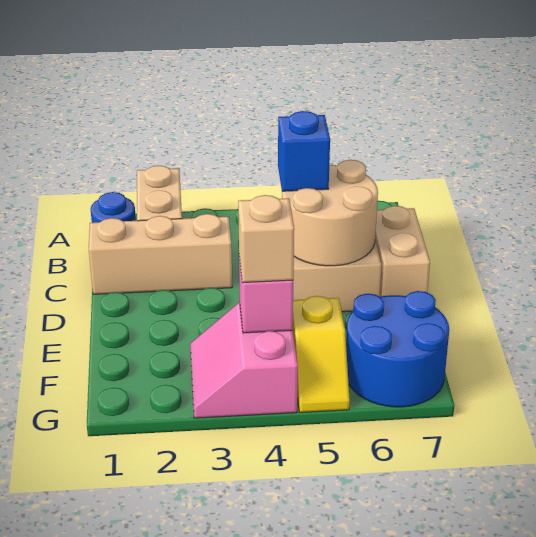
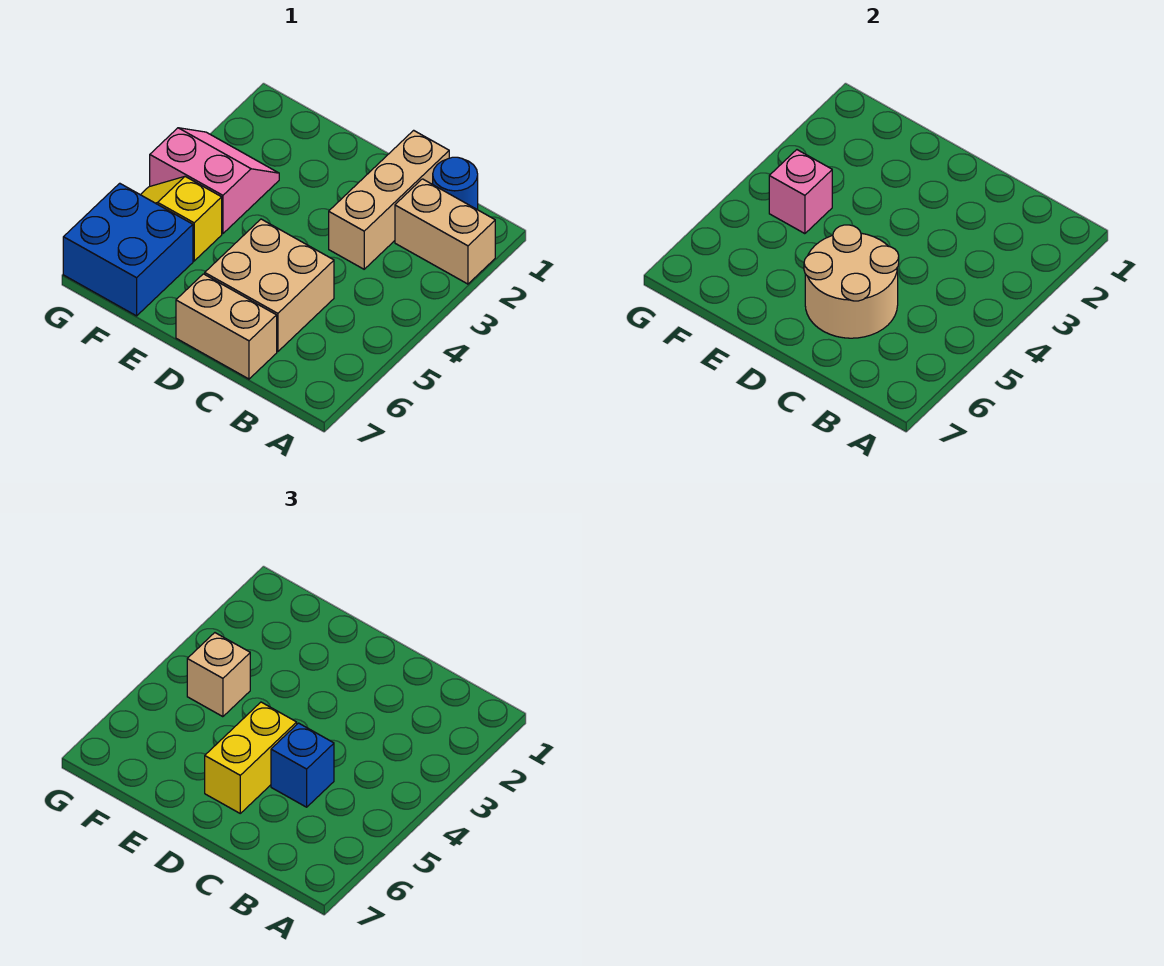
none -> yellow brick D5:D6 level 3
blue round brick F6:G7 level 1 -> blue brick F6:G7 level 1

